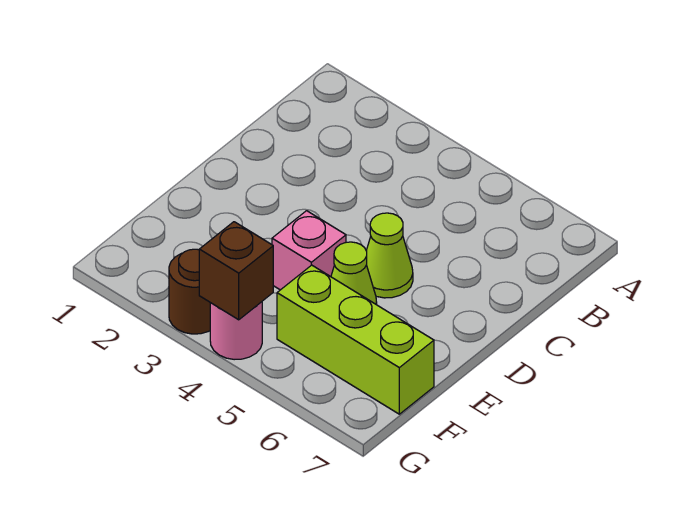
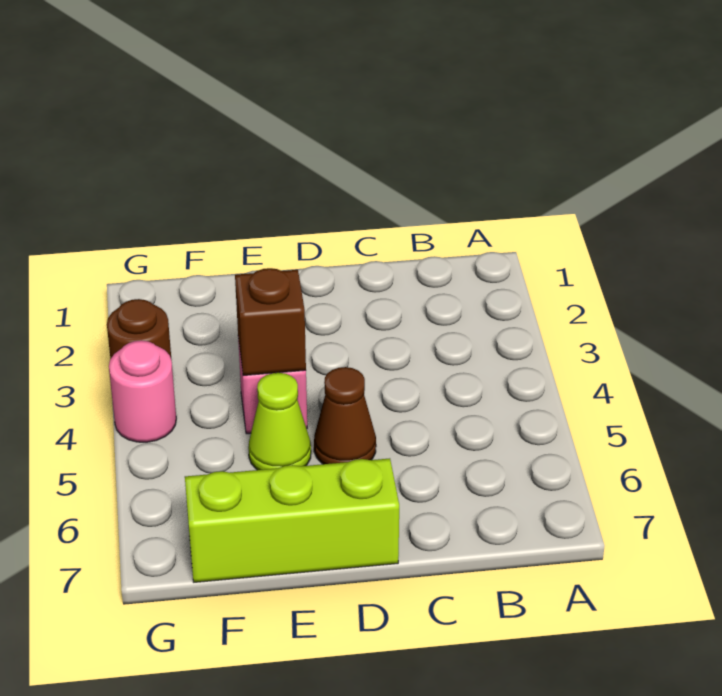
lime cone D5 level 1 -> brown cone D5 level 1
lime brick F5:F7 level 1 -> lime brick D7:F7 level 1
brown brick G4 level 2 -> brown brick E4 level 2

